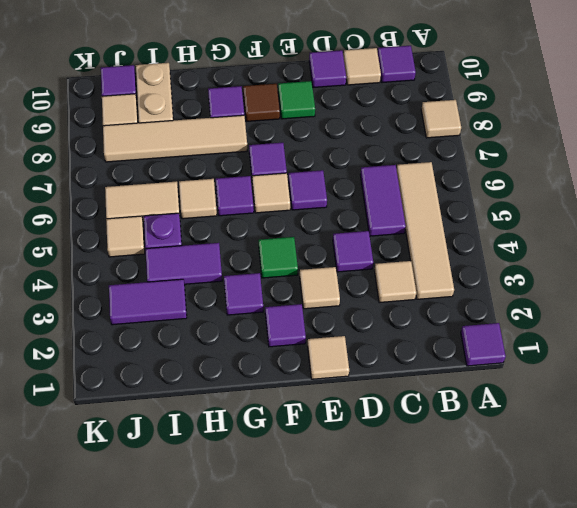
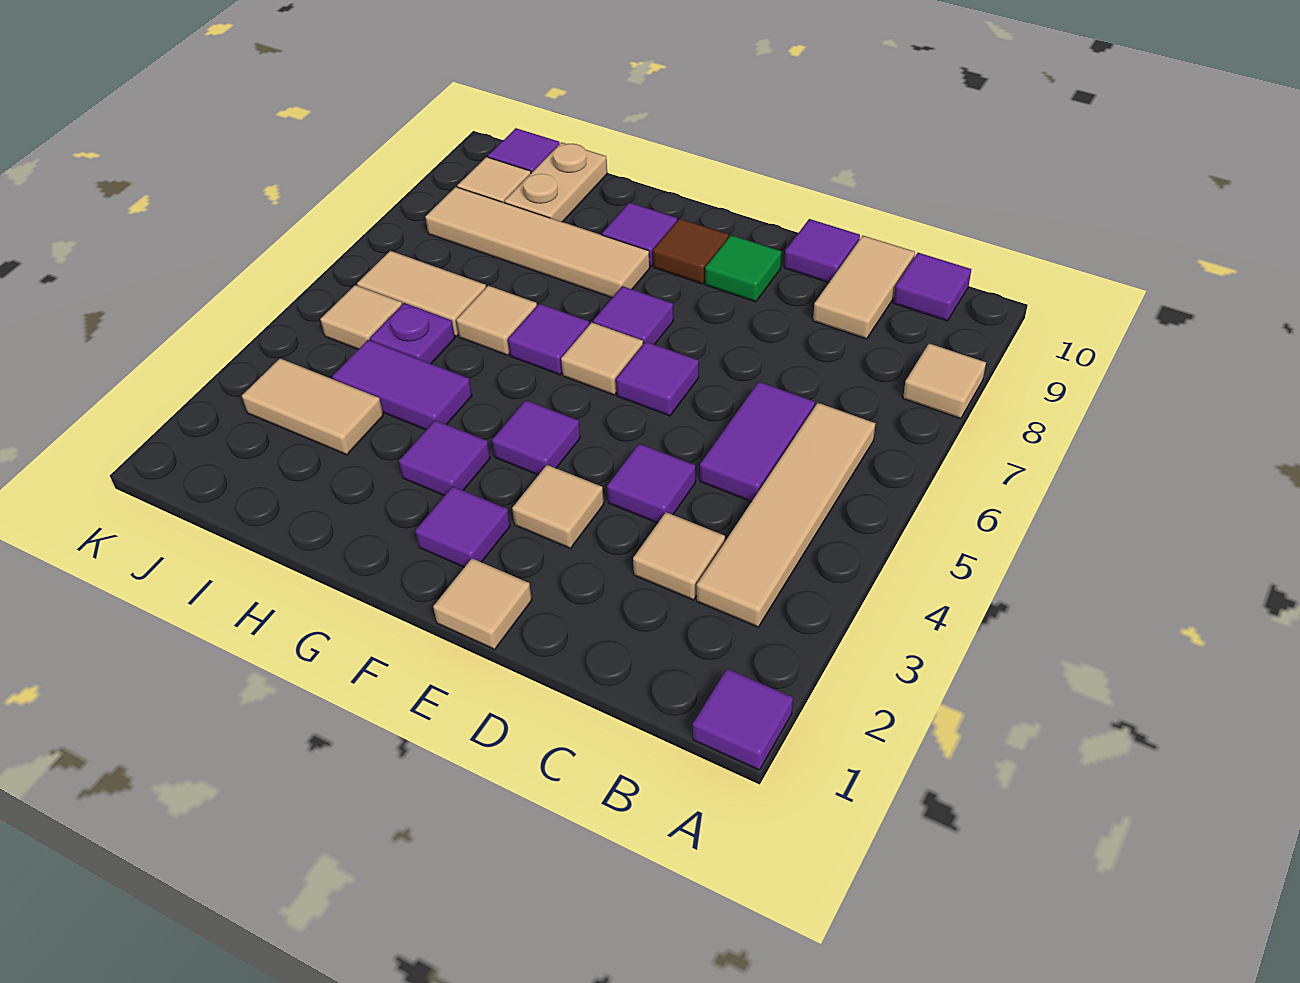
tan tile C10 level 1 -> tan tile C9:C10 level 1
green tile F4 level 1 -> purple tile F4 level 1
purple tile I3:J3 level 1 -> tan tile I3:J3 level 1

